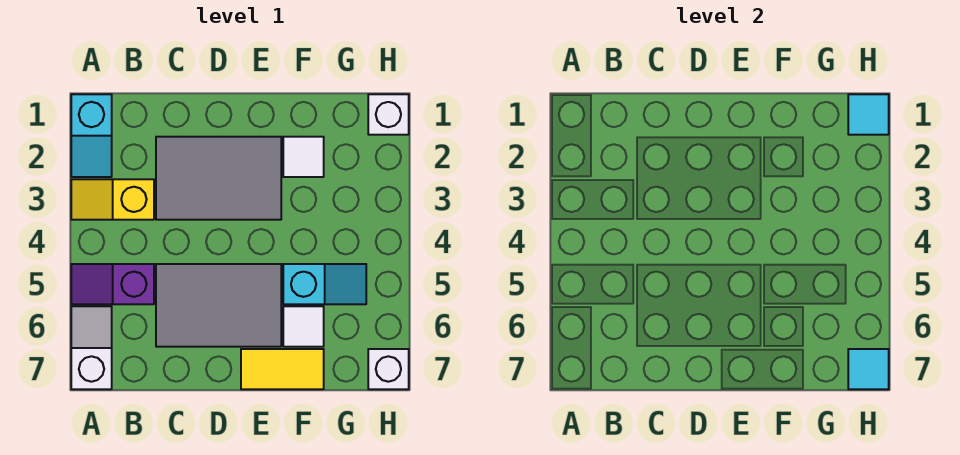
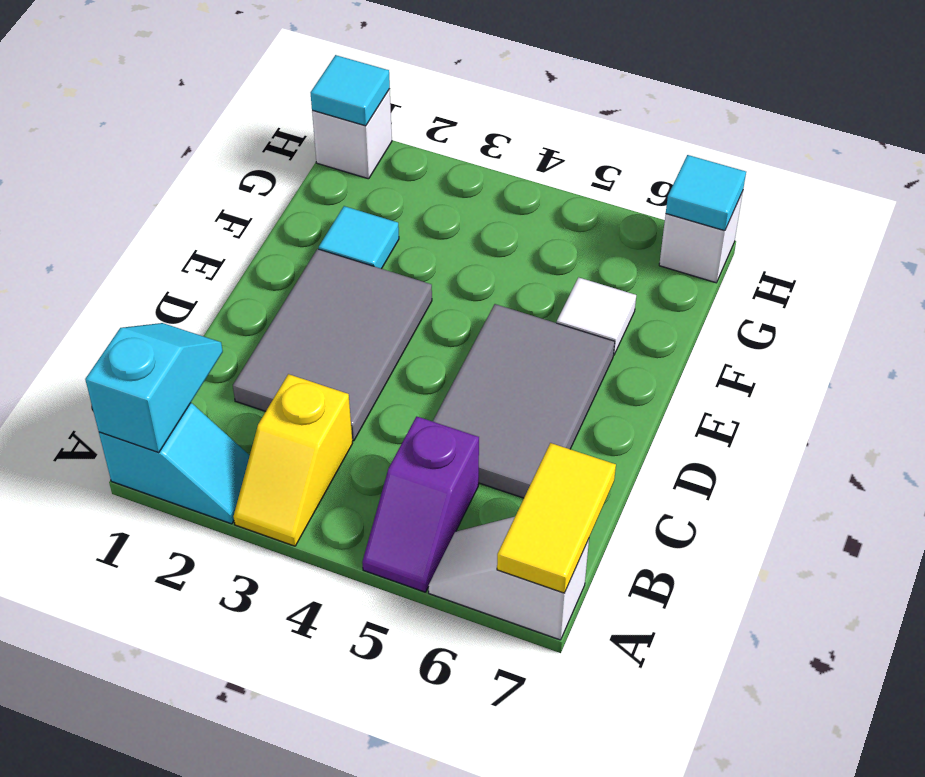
yellow tile E7:F7 level 1 -> yellow tile A7:B7 level 2
white tile F2 level 1 -> cyan tile F2 level 1
cyan slope F5:G5 level 1 top F -> cyan slope A1:B1 level 2 top A

